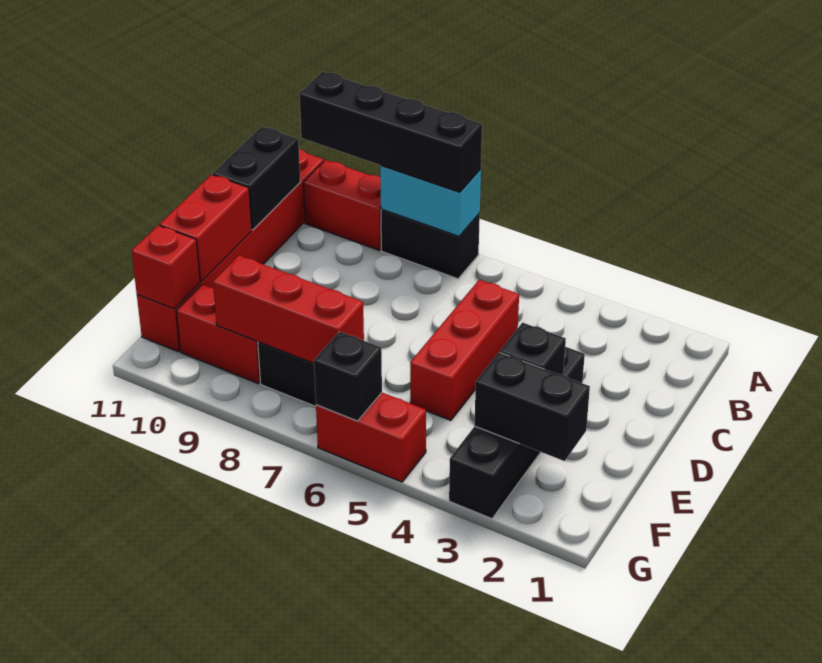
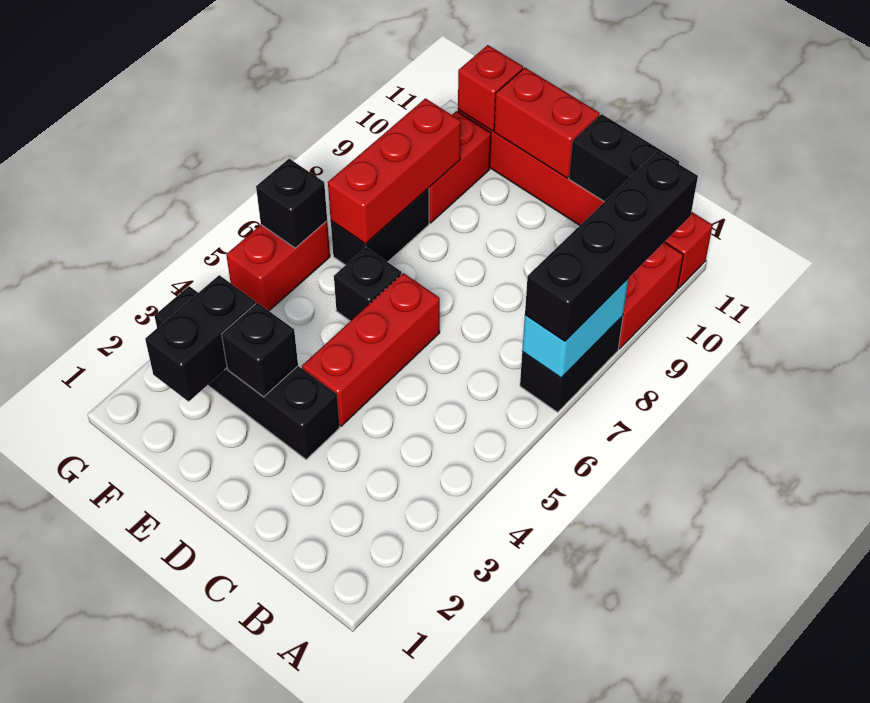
red brick C5:E5 level 1 -> red brick D4:D6 level 1
none -> black brick E6 level 1

